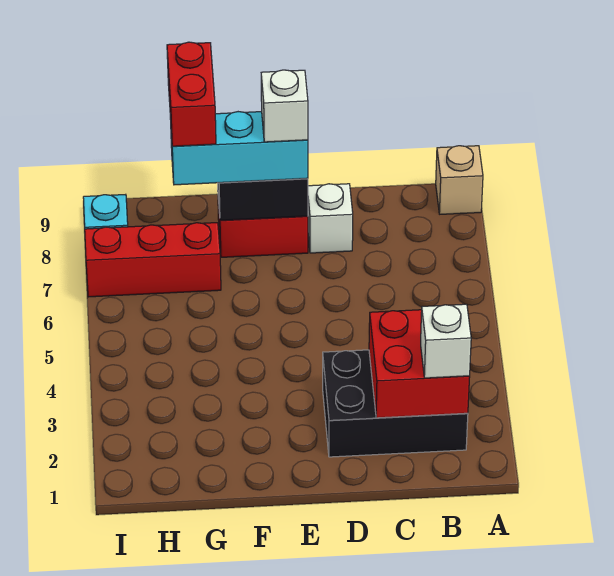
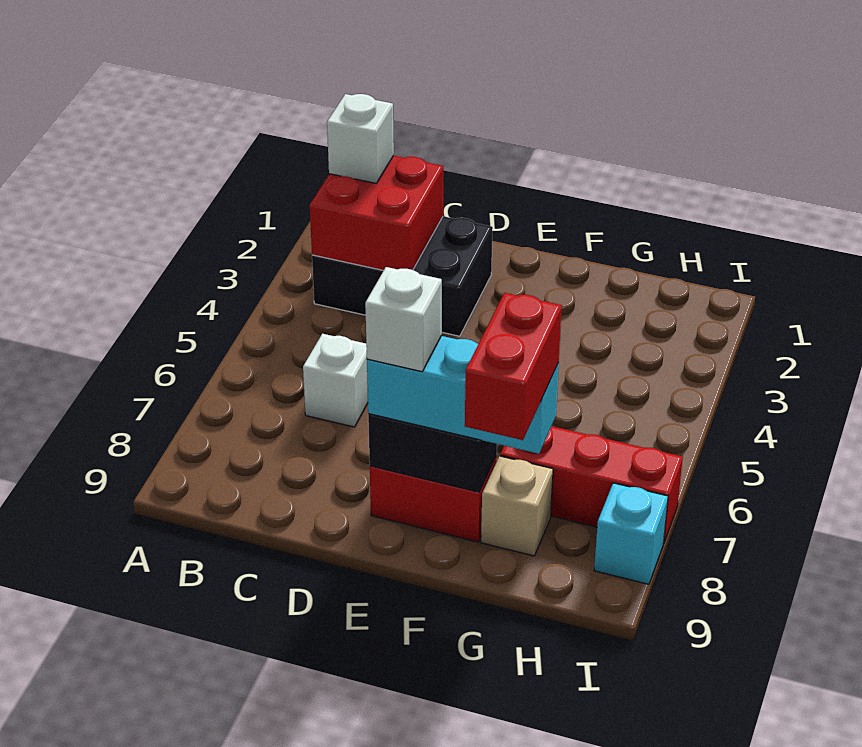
tan brick A9 level 1 -> tan brick G8 level 1
white brick D8 level 1 -> white brick C6 level 1

